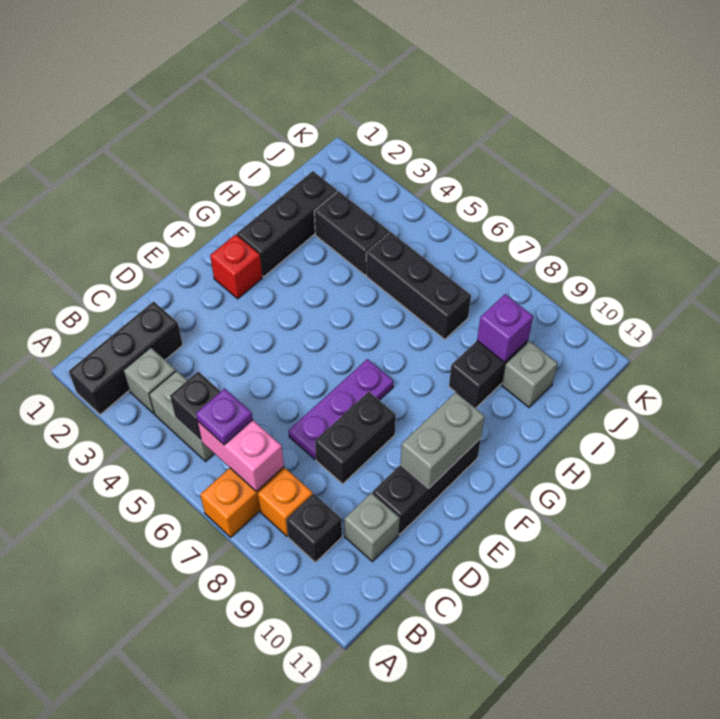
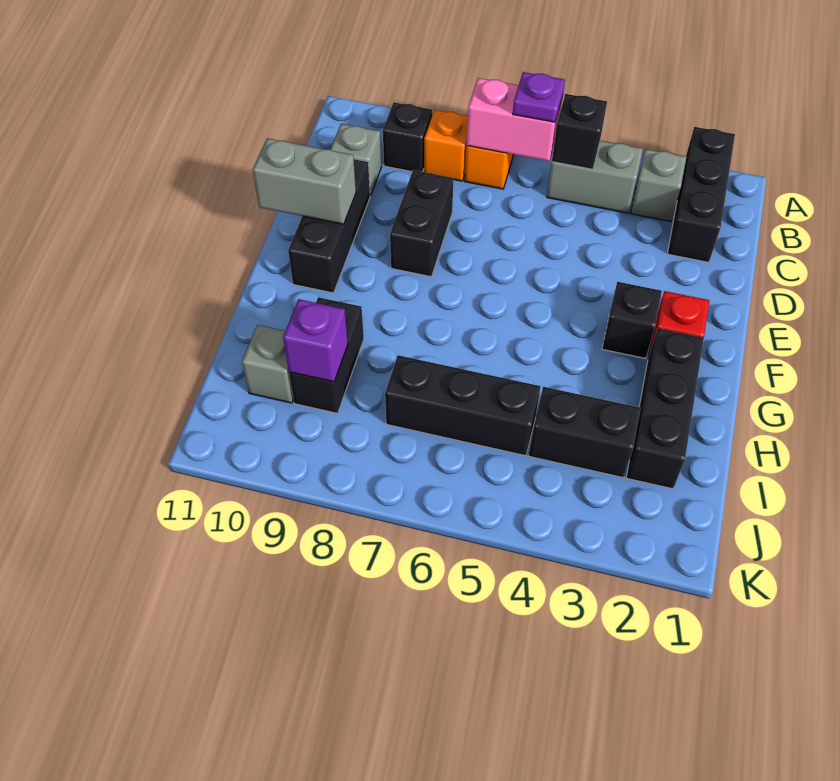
purple plate D7:F7 level 1 -> none
grey brick E10:F10 level 2 -> grey brick E10:E11 level 2
none -> black brick F3 level 1

